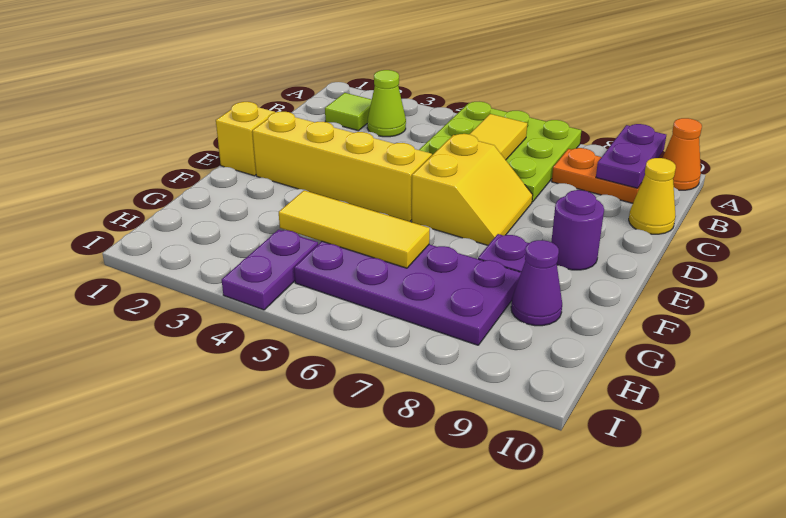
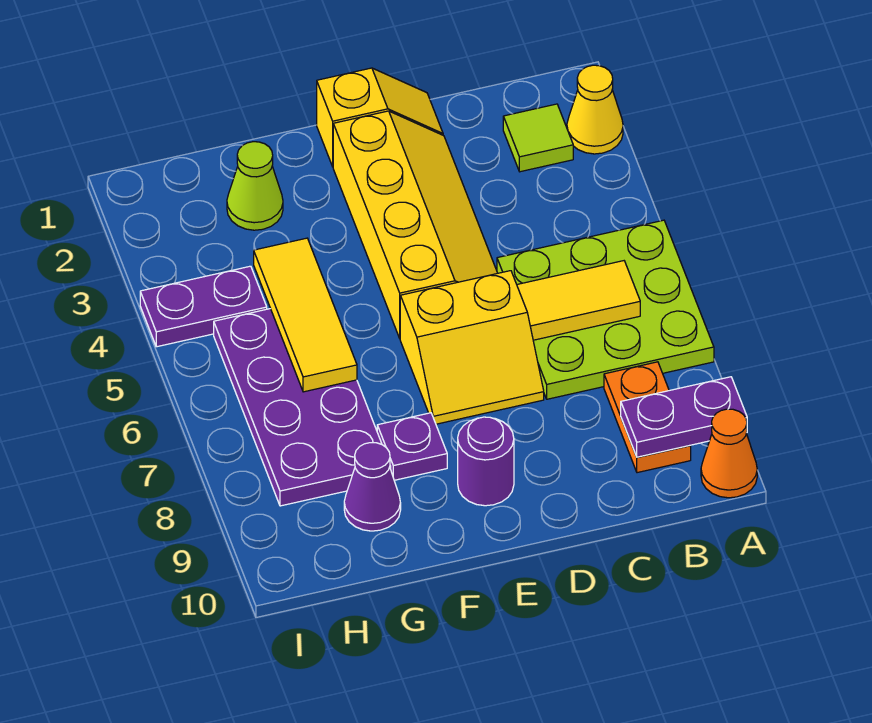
lime cone B3 level 1 -> lime cone G2 level 1
yellow cone C10 level 1 -> yellow cone A2 level 1

